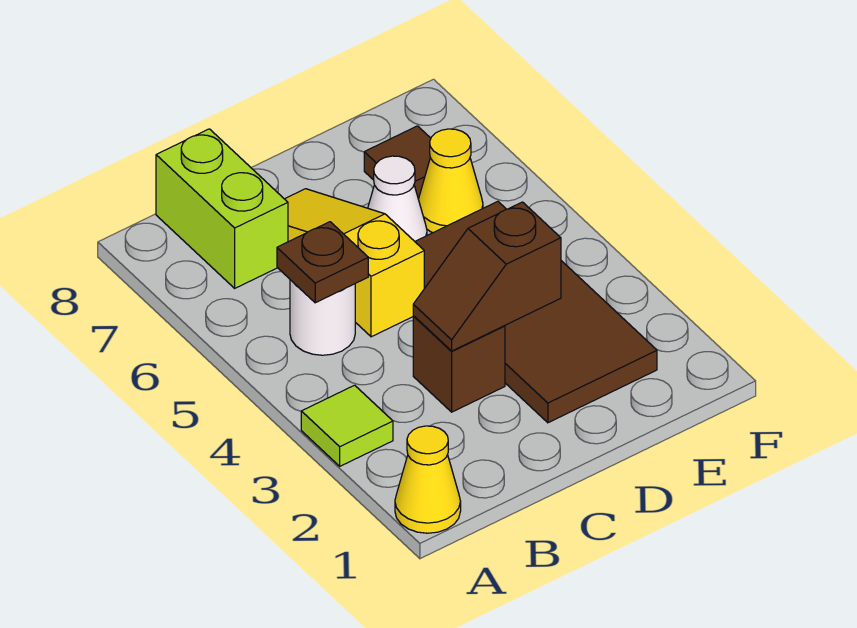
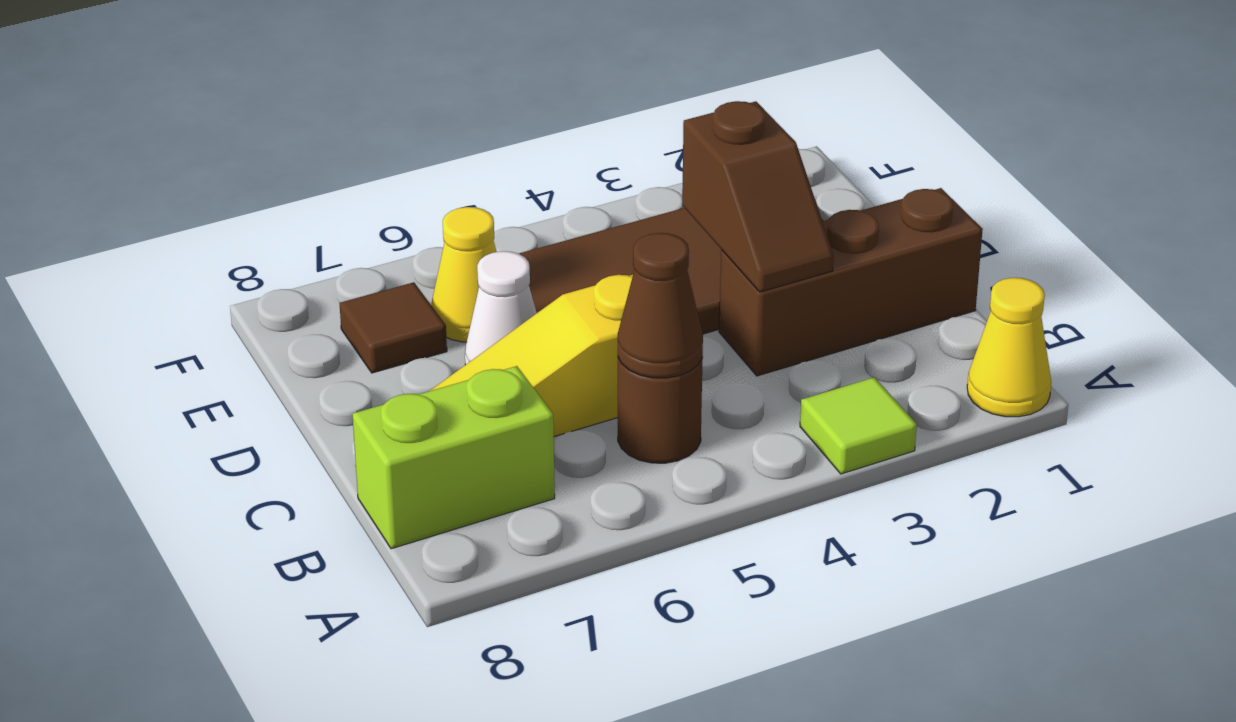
white round brick B5 level 1 -> brown round brick B5 level 1
brown plate B5 level 2 -> brown cone B5 level 2
brown brick C3 level 1 -> brown brick C1:C3 level 1

